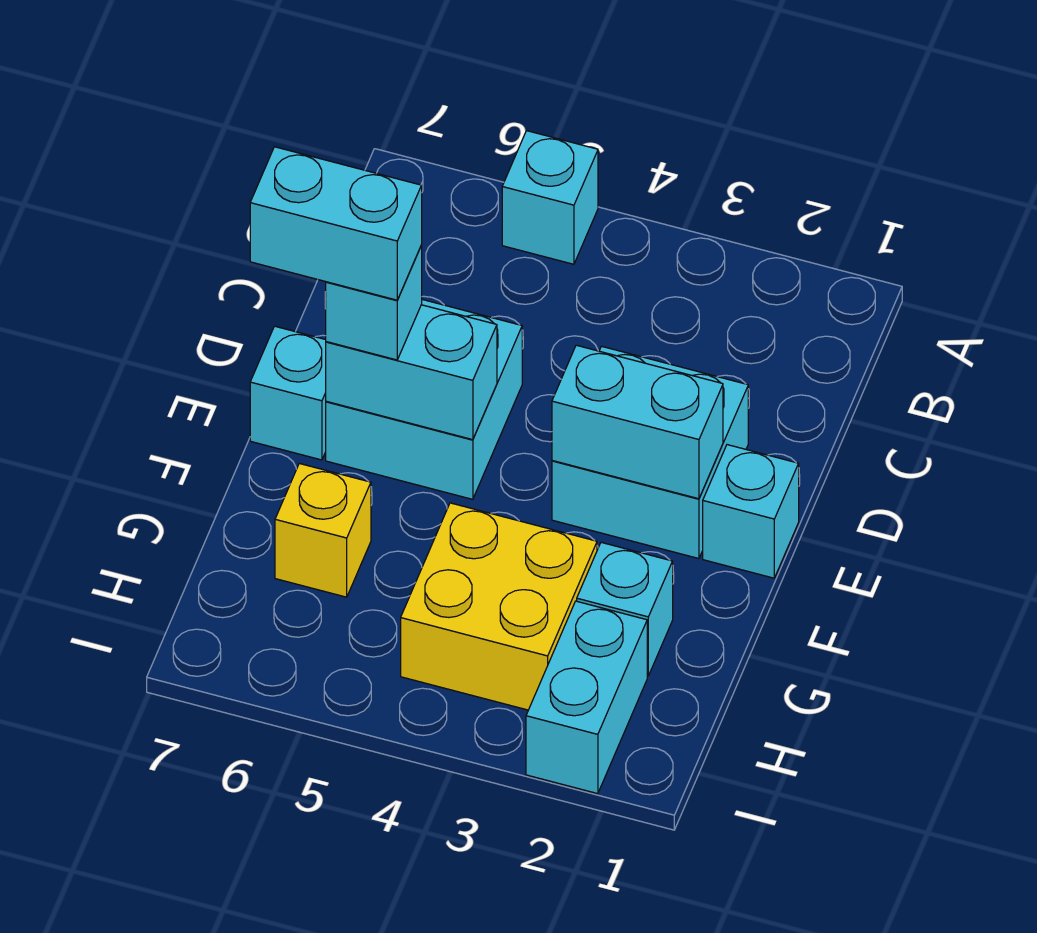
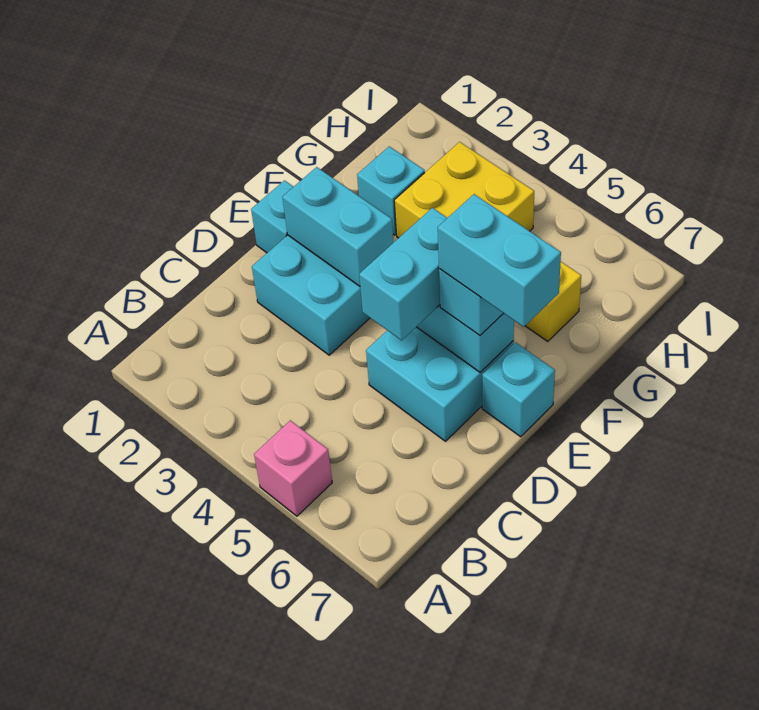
cyan brick A5 level 1 -> pink brick A5 level 1
cyan brick H2:I2 level 1 -> cyan brick D5:E5 level 3

